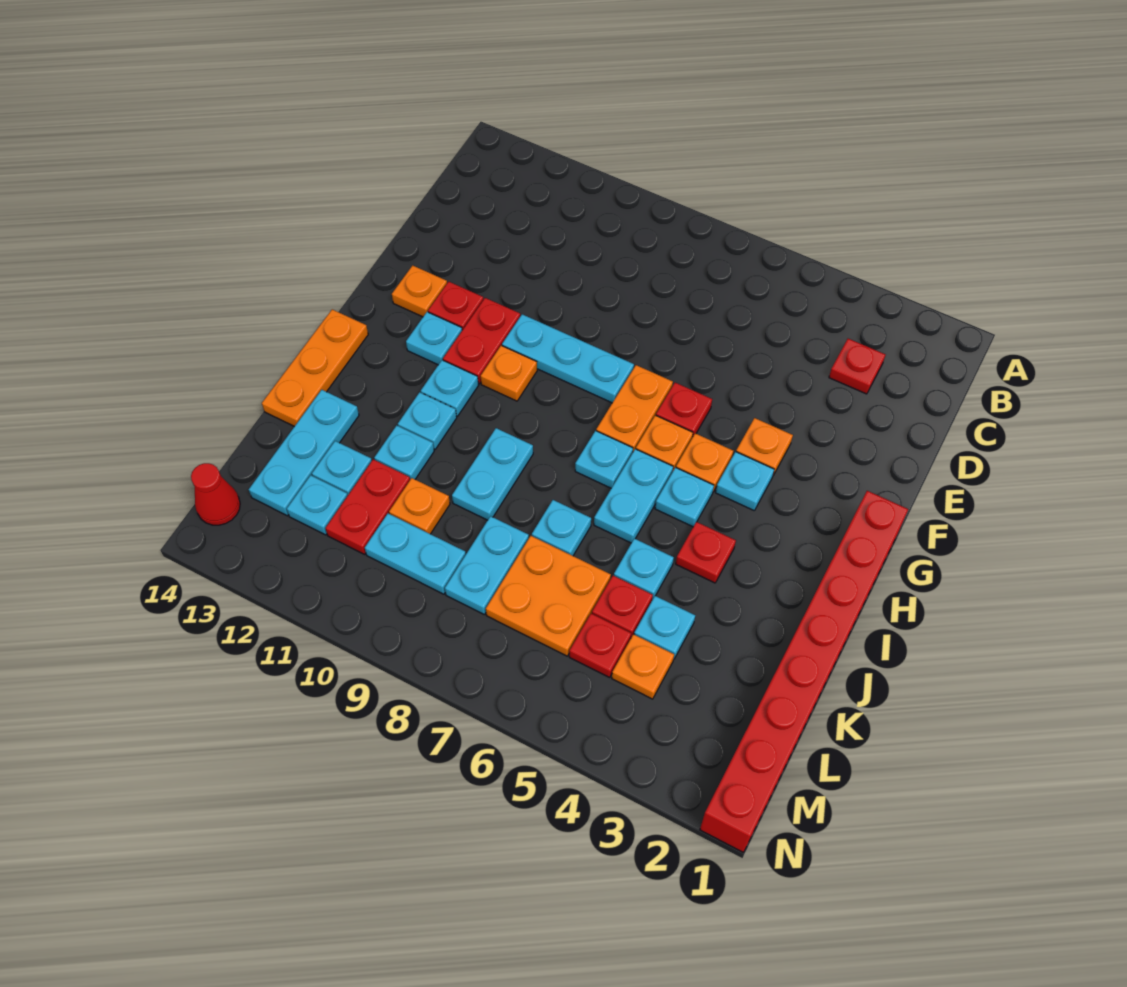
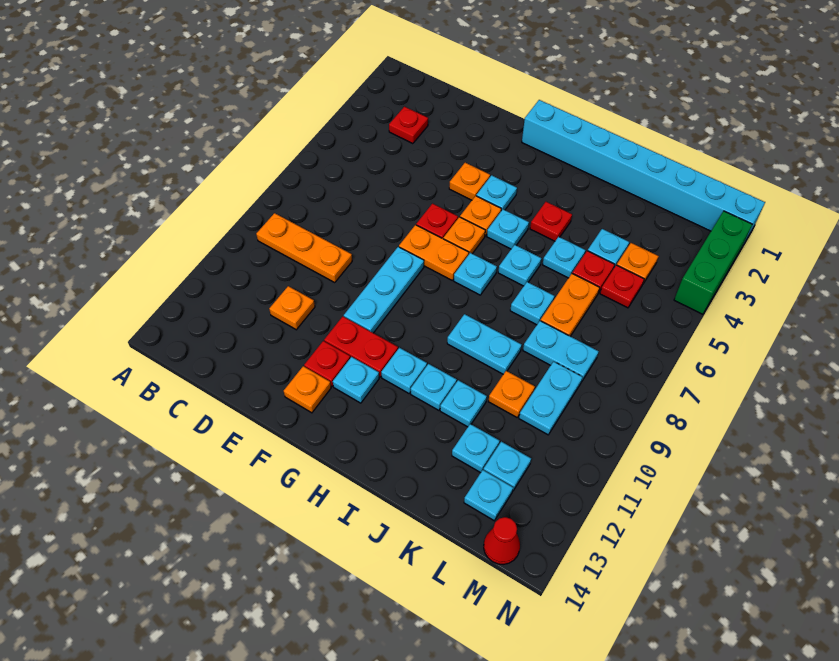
red brick G1:N1 level 1 -> cyan brick G1:N1 level 1
orange plate G10 level 1 -> orange plate D11 level 1
cyan plate H6:I6 level 1 -> cyan plate I6 level 1
orange plate H14:J14 level 1 -> orange plate B9:D9 level 1
cyan plate J13:L13 level 1 -> cyan plate L13 level 1
orange plate K6:L7 level 1 -> orange plate K6:K7 level 1
red plate K11:L11 level 1 -> none
none -> green brick N2:N4 level 1

